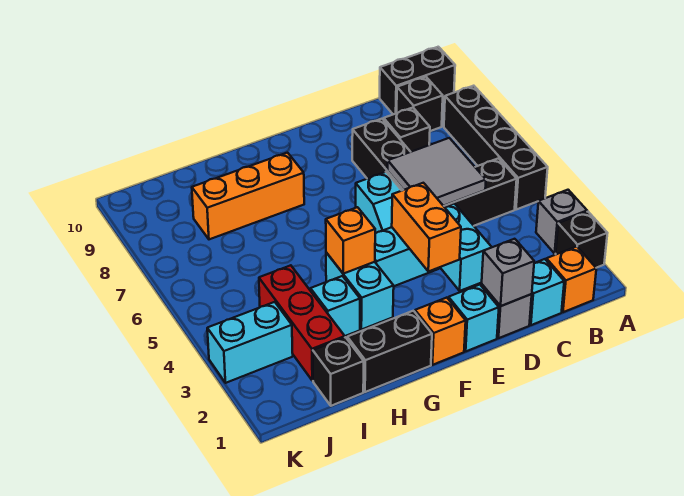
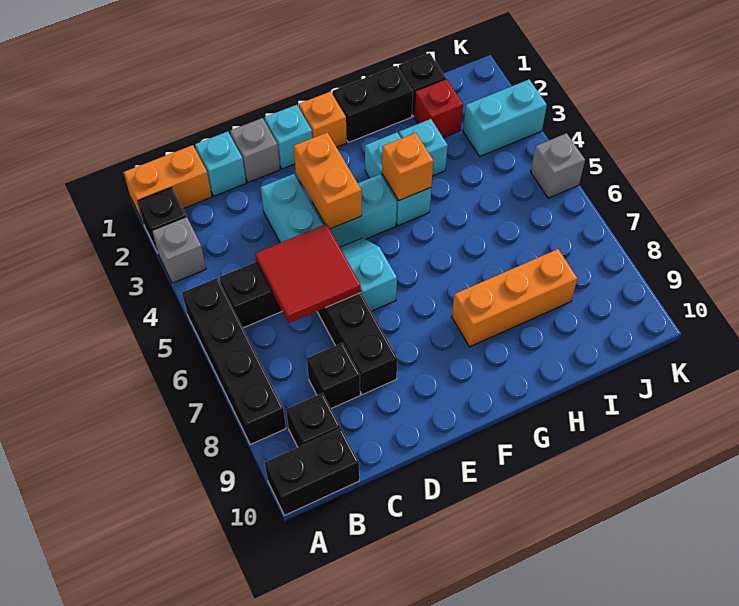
orange brick B1 level 1 -> orange brick A1:B1 level 1
grey tile C5:D6 level 2 -> red tile C5:D6 level 2
grey brick D1 level 2 -> grey brick K5 level 1
red brick I2:I4 level 1 -> red brick I2 level 1

